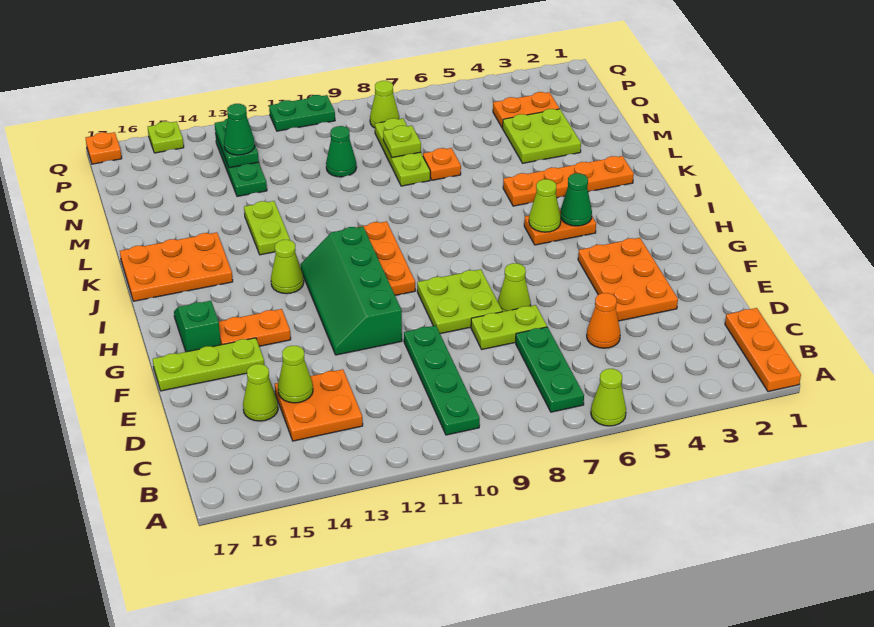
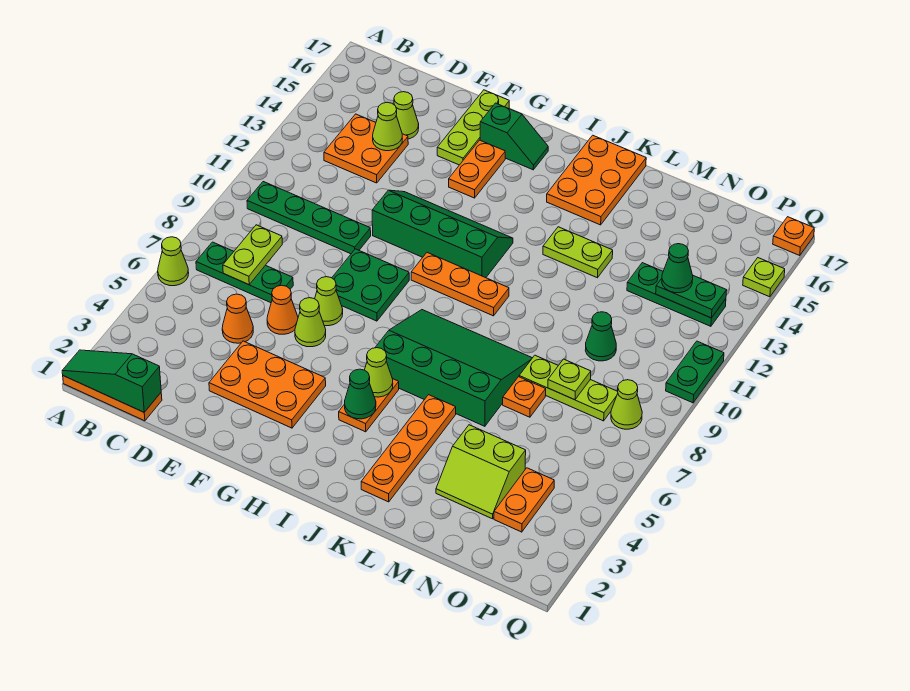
none -> green slope A1:C1 level 2 top C
none -> orange cone E6 level 1
lime plate E7:E8 level 1 -> lime plate C7:C8 level 2
lime plate F8:G9 level 1 -> green plate F8:G9 level 1
none -> green slope I6:L8 level 1 top 6
lime cone I13 level 1 -> lime cone F6 level 1
lime plate M3:N4 level 1 -> lime slope M3:N4 level 1 top 4

